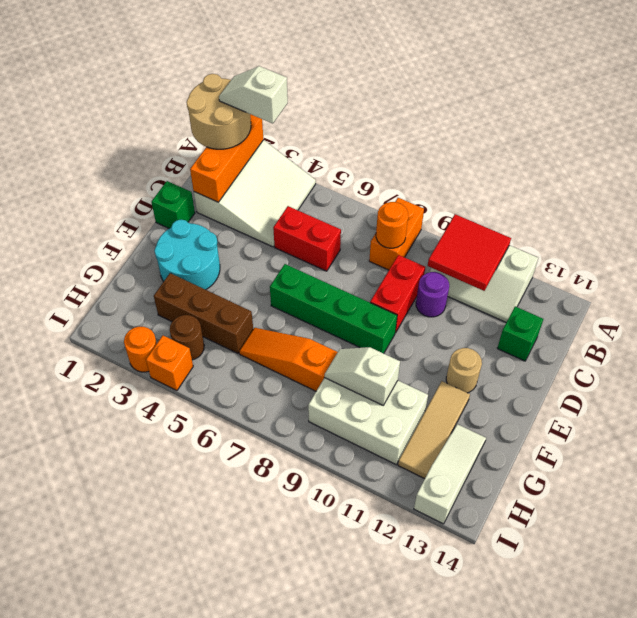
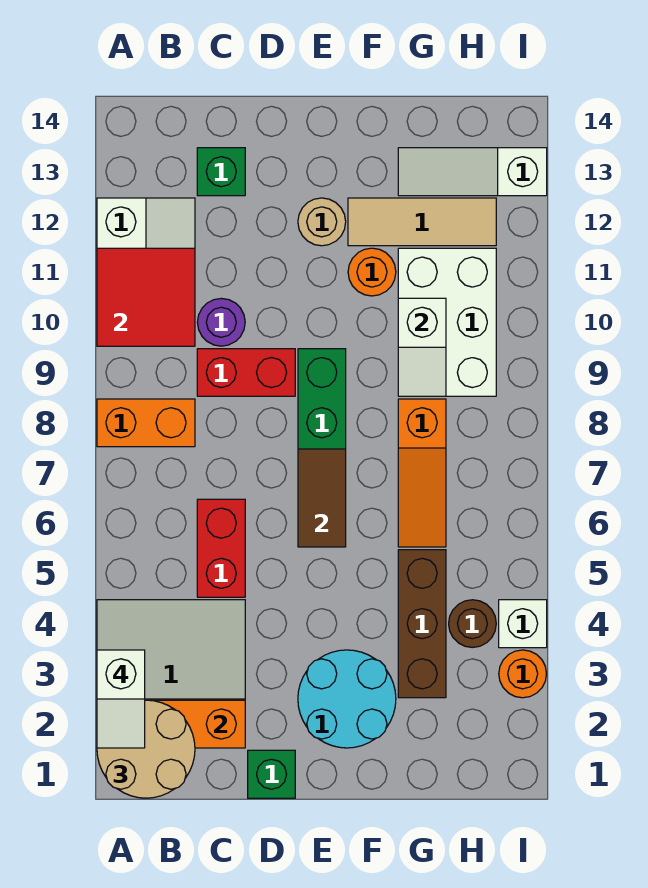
orange round brick B8 level 2 -> orange round brick F11 level 1
none -> brown tile E6:E7 level 2
orange brick I4 level 1 -> white brick I4 level 1

